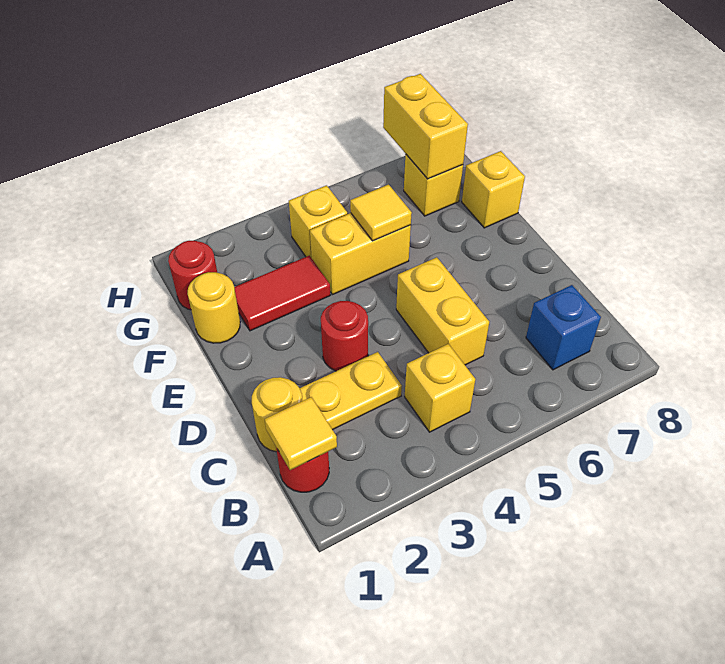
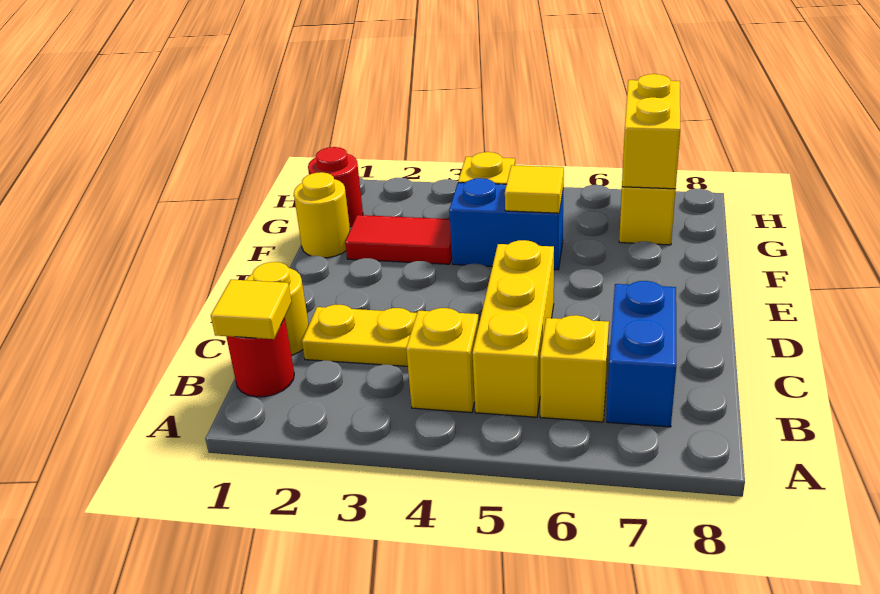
blue brick B7 level 1 -> blue brick B7:C7 level 1
yellow brick C5:D5 level 1 -> yellow brick B5:D5 level 1
red round brick D3 level 1 -> none
yellow brick F4:F5 level 1 -> blue brick F4:F5 level 1
yellow brick F8 level 1 -> yellow brick B6 level 1

